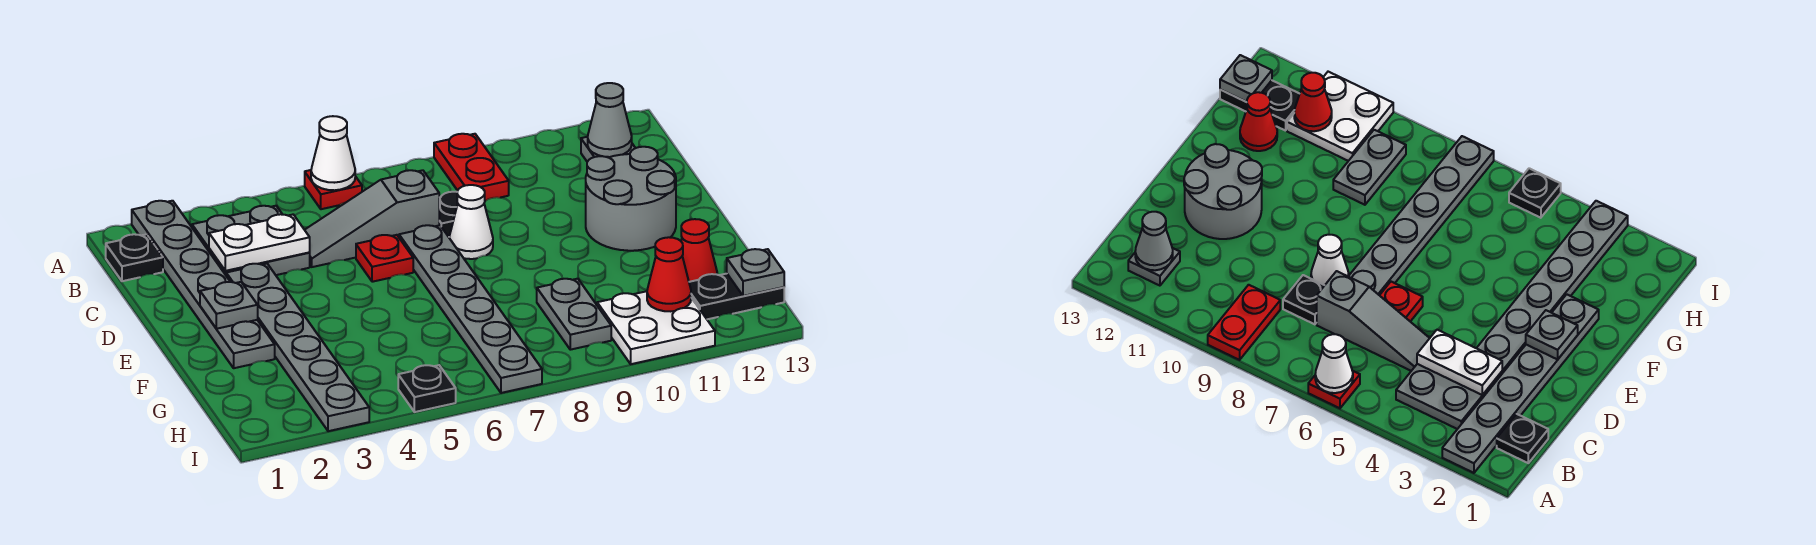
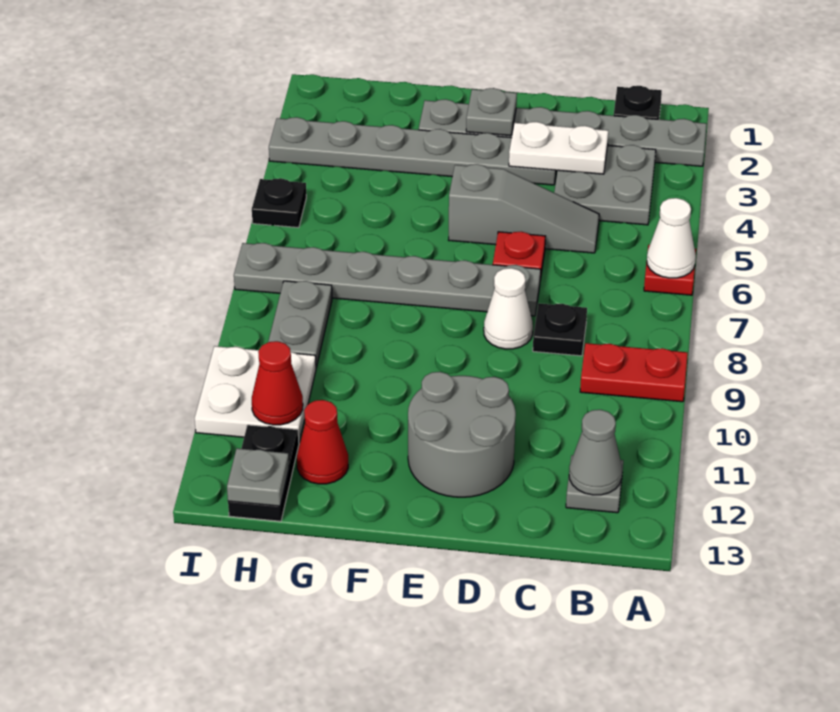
white plate C3:C4 level 2 -> white plate C3:D3 level 2
grey slope C5:C7 level 1 top 7 -> grey slope C5:E5 level 1 top E
grey plate G9:H9 level 1 -> grey plate H8:H9 level 1

